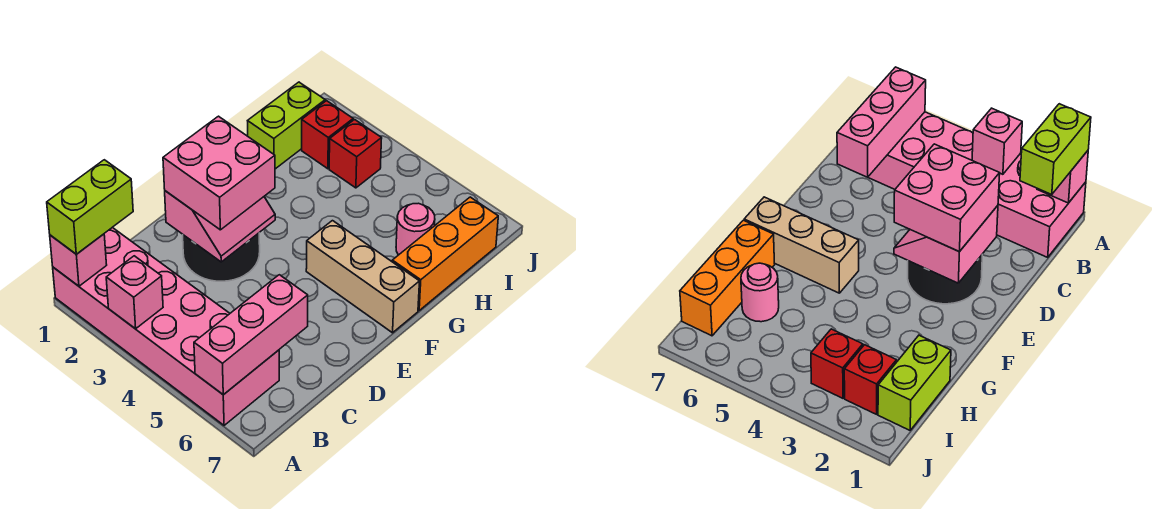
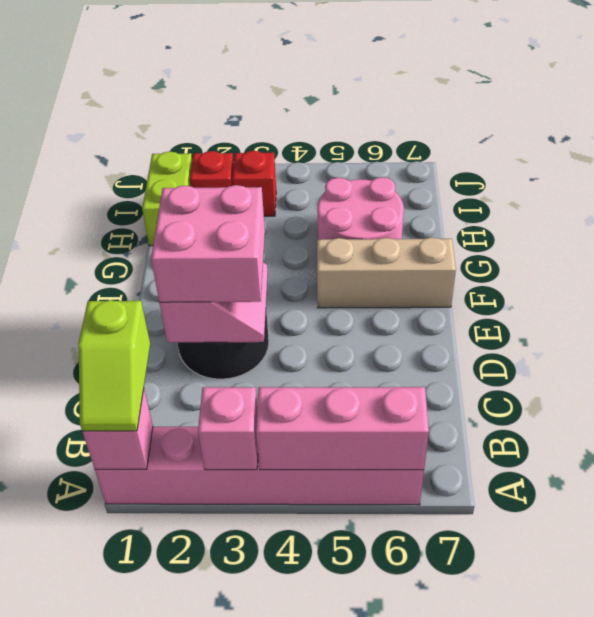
pink brick A1:B6 level 1 -> pink brick A1:A6 level 1
lime brick A1:B1 level 3 -> lime slope A1:B1 level 3 top B
pink brick A6:C6 level 2 -> pink brick A4:A6 level 2
orange brick G7:I7 level 1 -> none
pink round brick H6 level 1 -> pink round brick G5:H6 level 1

